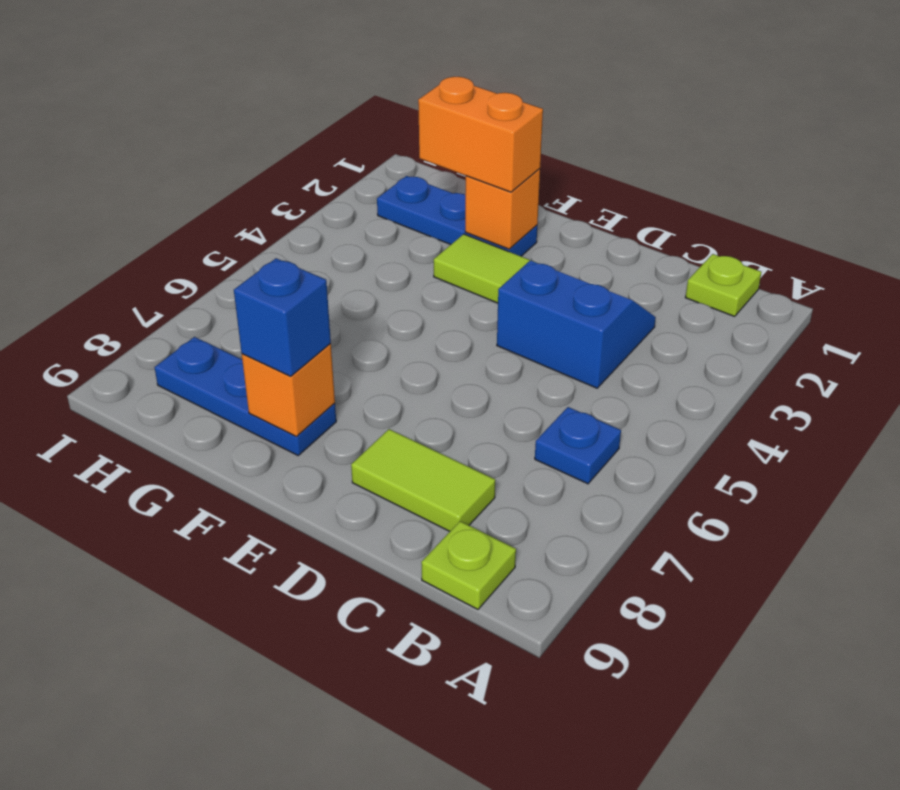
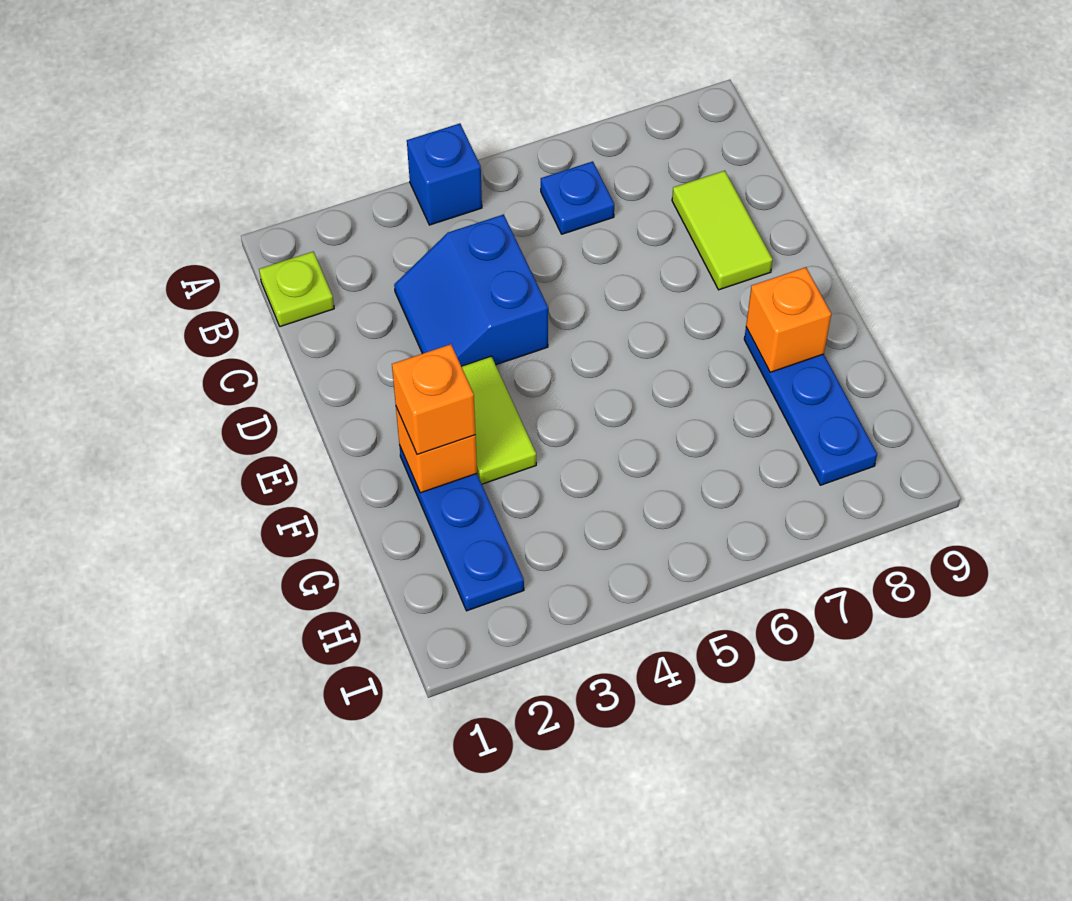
lime plate B9 level 1 -> none
orange brick F2:G2 level 3 -> orange brick F2 level 3
blue brick F8 level 3 -> blue brick A4 level 1

